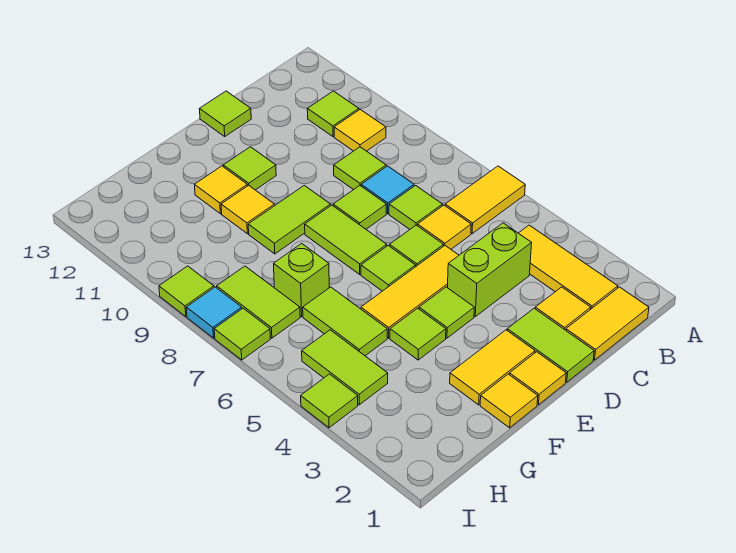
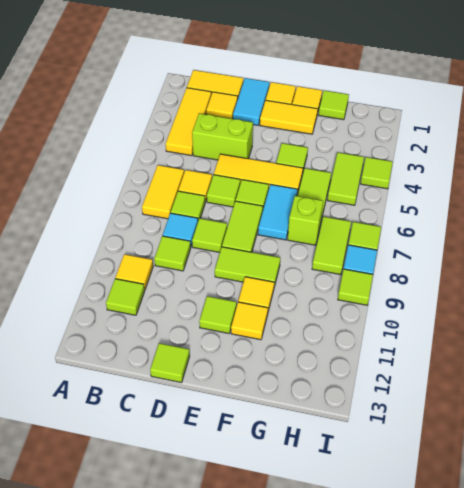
yellow tile A6:B6 level 1 -> yellow tile B6:B7 level 1
lime tile D1:D2 level 1 -> cyan tile D1:D2 level 1
lime tile E4 level 1 -> lime tile G1 level 1
none -> cyan tile F6:F7 level 1

